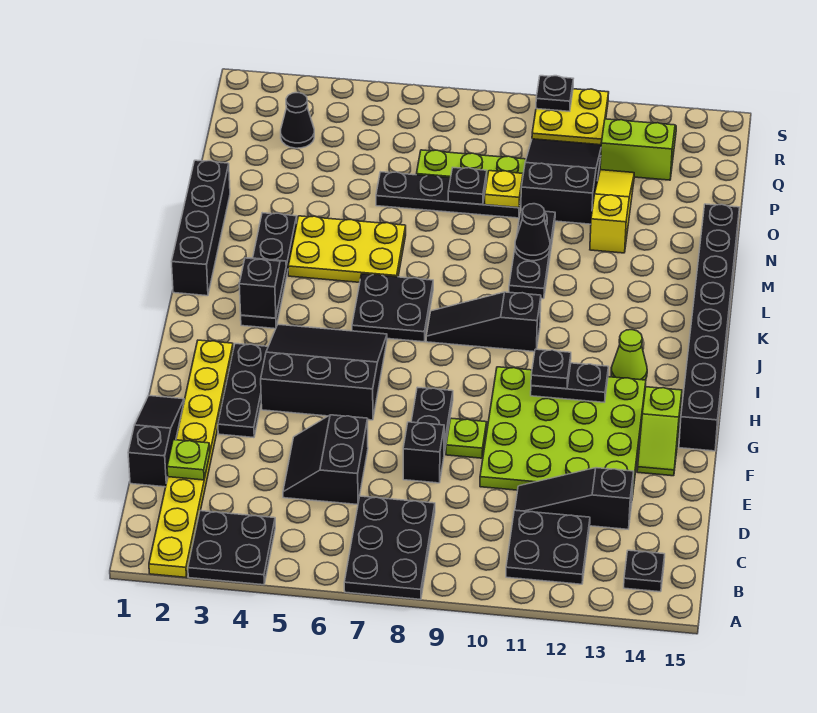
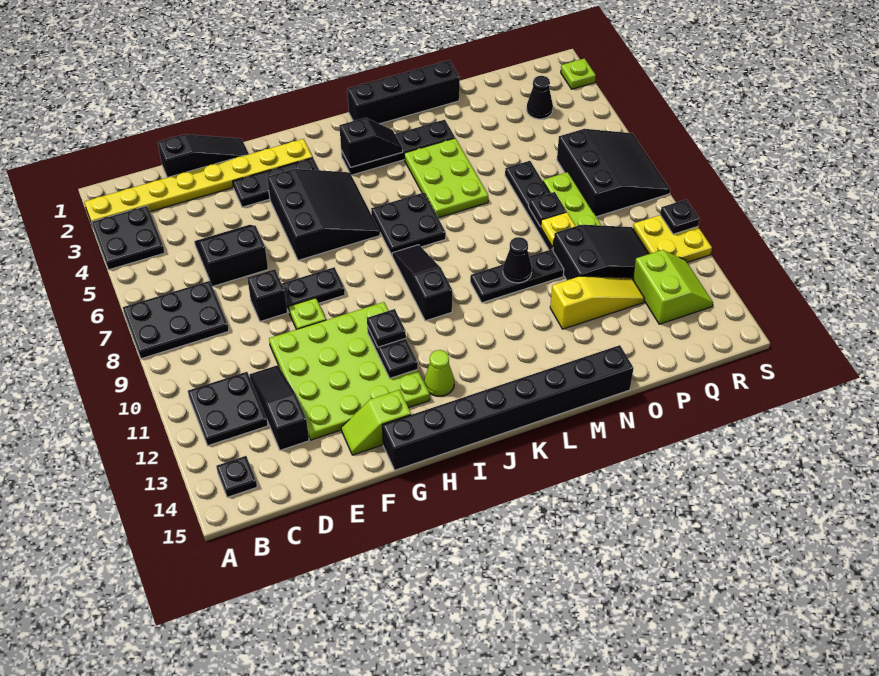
lime plate D2 level 2 -> lime plate S2 level 1
yellow plate L4:M6 level 1 -> lime plate L4:M6 level 1
none -> black slope Q6:S8 level 1 top Q

